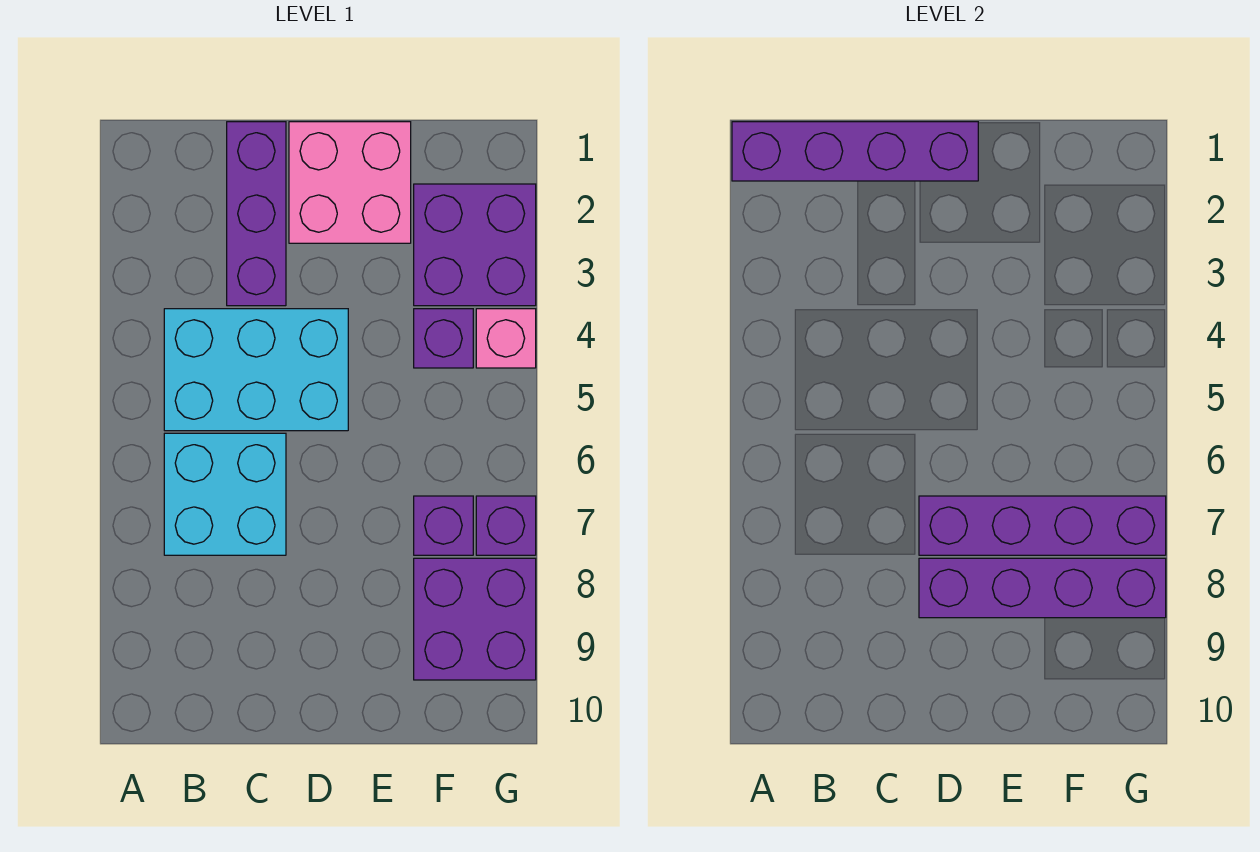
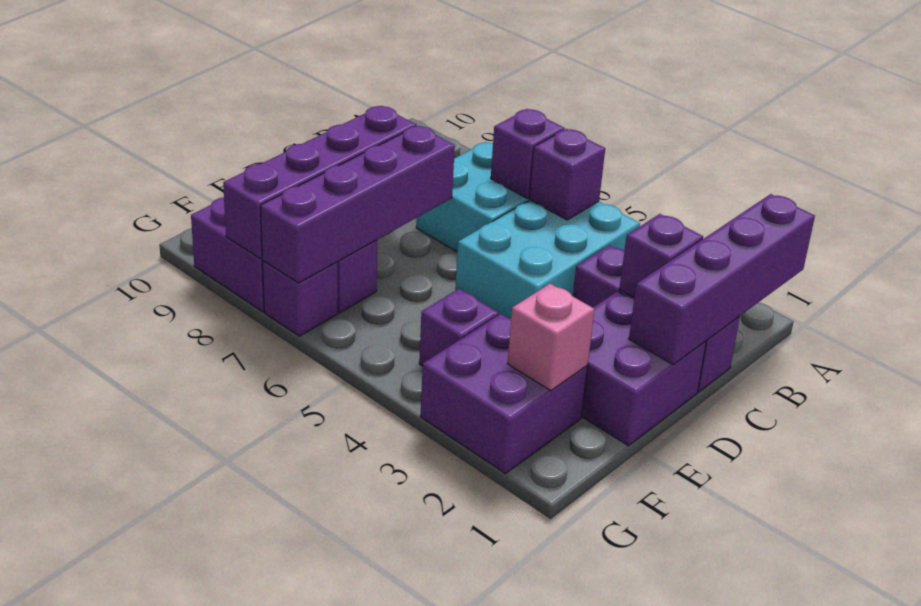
none -> purple brick B5 level 2
none -> purple brick B6 level 2
none -> purple brick C2 level 2
pink brick D1:E2 level 1 -> purple brick D1:E2 level 1
pink brick G4 level 1 -> pink brick F2 level 2

